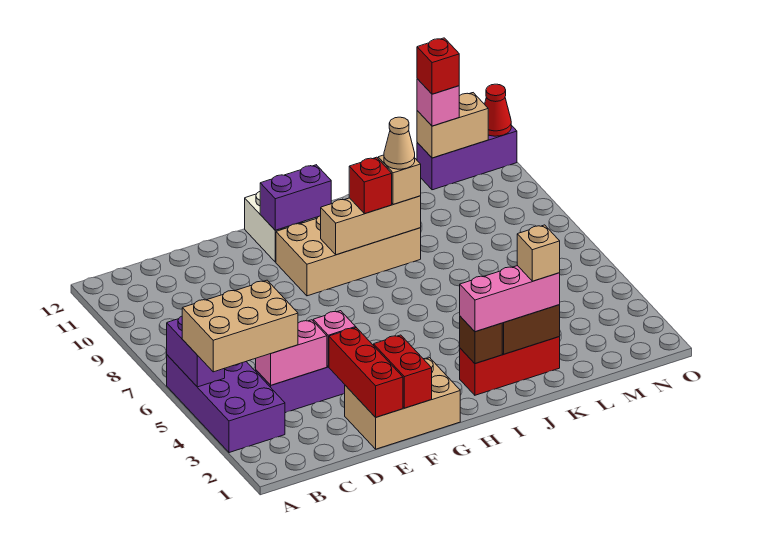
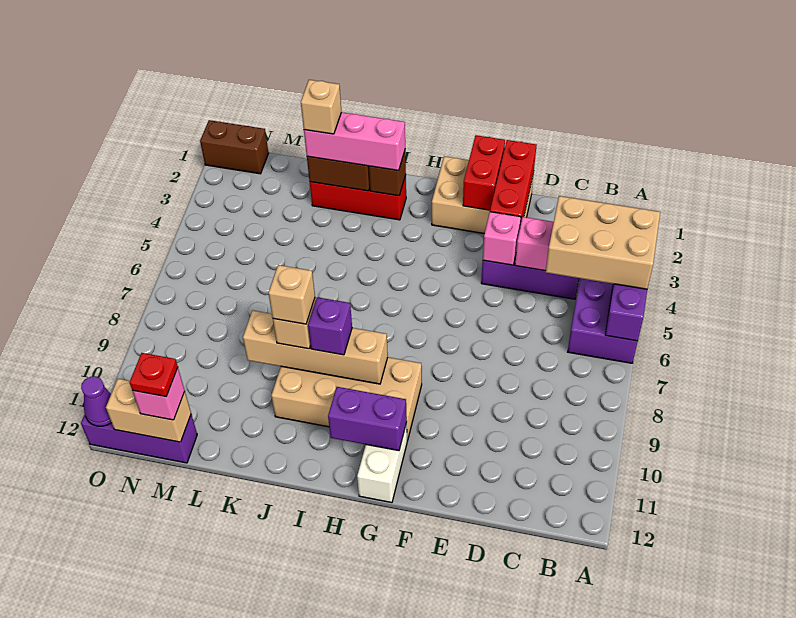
tan brick H9:J9 level 2 -> tan brick H9:K9 level 2
red brick I9 level 3 -> purple brick I9 level 3
tan cone J9 level 4 -> tan brick J9 level 4
red brick M12 level 4 -> red plate M12 level 4
none -> brown brick N1:O1 level 1
red cone O12 level 2 -> purple cone O12 level 2

